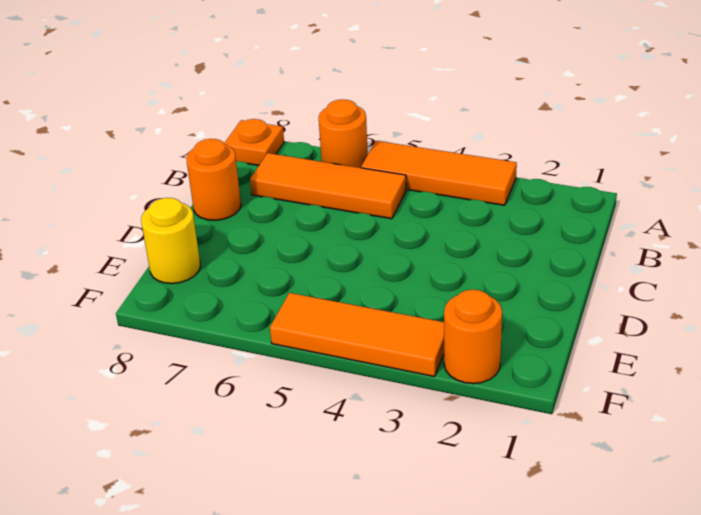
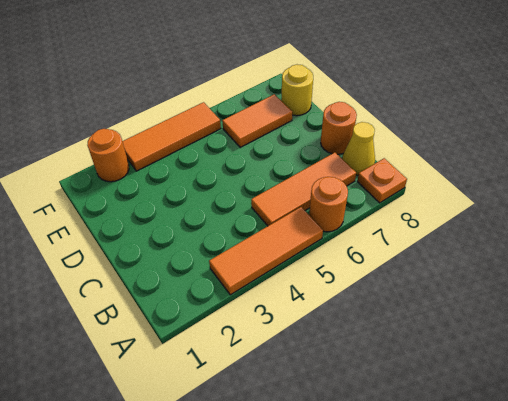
none -> yellow cone B8 level 1
none -> orange tile E6:E7 level 1

